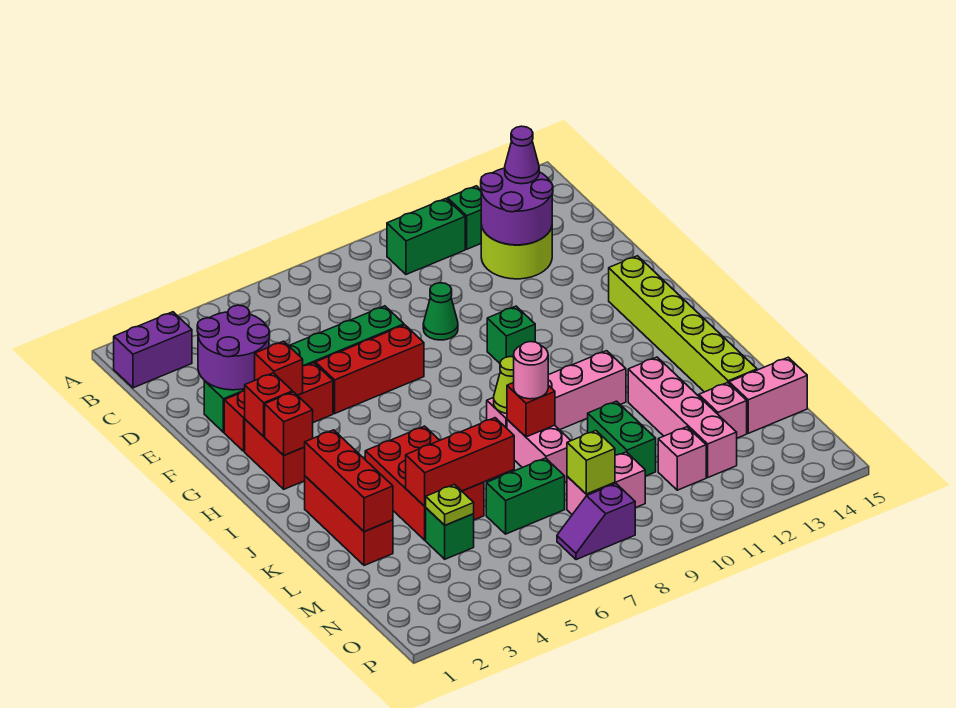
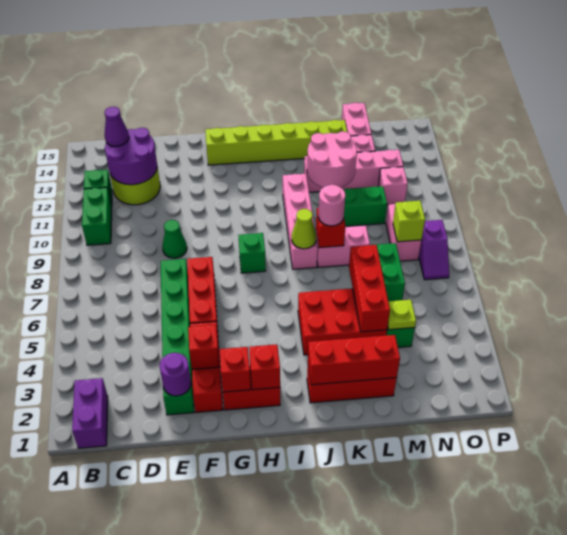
purple round brick D2:E3 level 2 -> purple round brick E2 level 2
green brick G10 level 1 -> green brick H8 level 1
none -> pink round brick K11:L12 level 2

